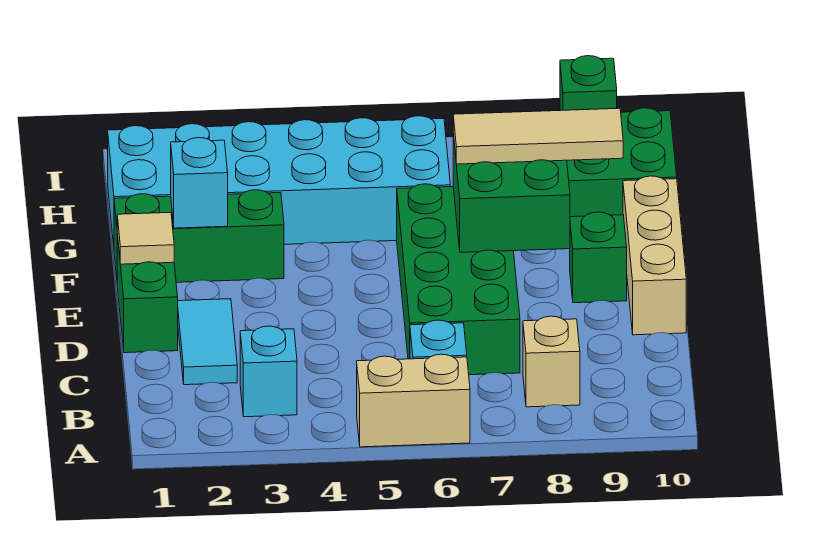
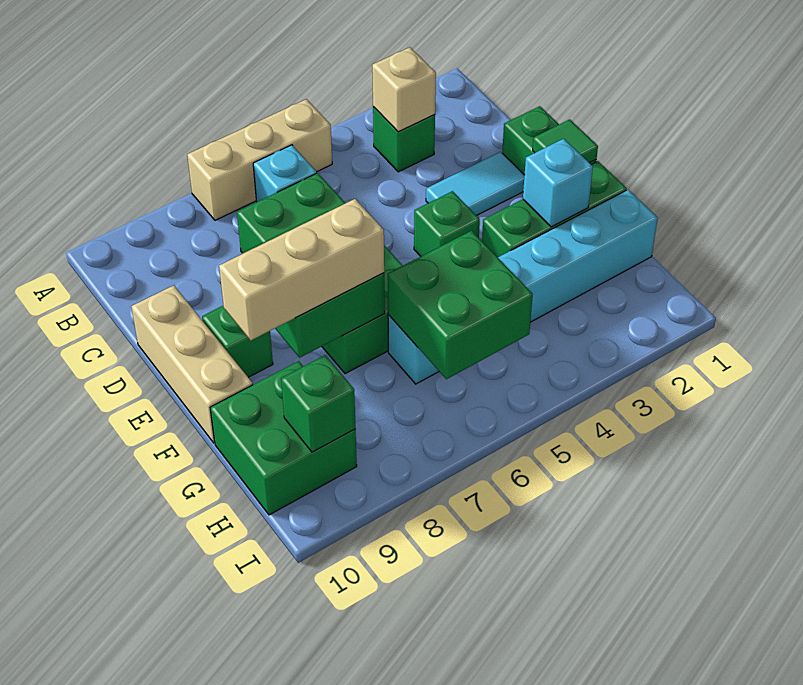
tan brick A5:A6 level 1 -> tan brick A5:A7 level 1
cyan brick B3 level 1 -> green brick B3 level 1
tan brick B8 level 1 -> tan brick B3 level 2
cyan tile C2:D2 level 1 -> cyan tile D2:D3 level 1
tan tile E1 level 2 -> green tile E1 level 2
none -> green brick E4 level 1
tan tile F7:F9 level 3 -> tan brick F7:F9 level 3
cyan brick G1:H6 level 1 -> cyan brick G1:G6 level 1
none -> green brick G5:H6 level 2

